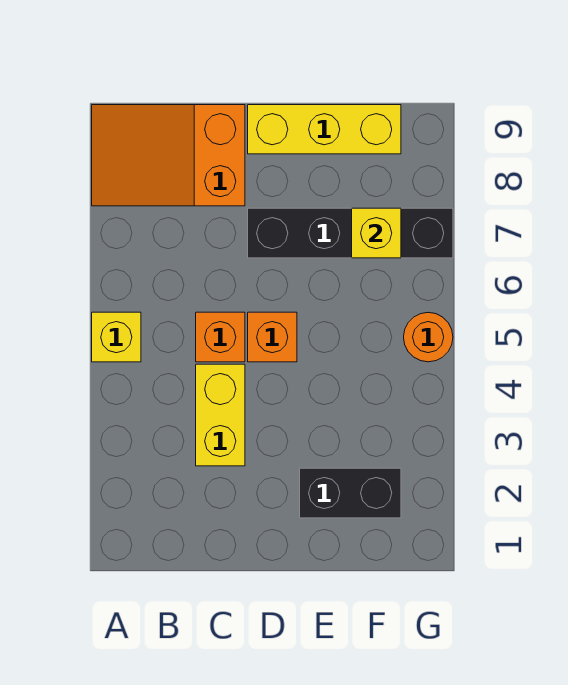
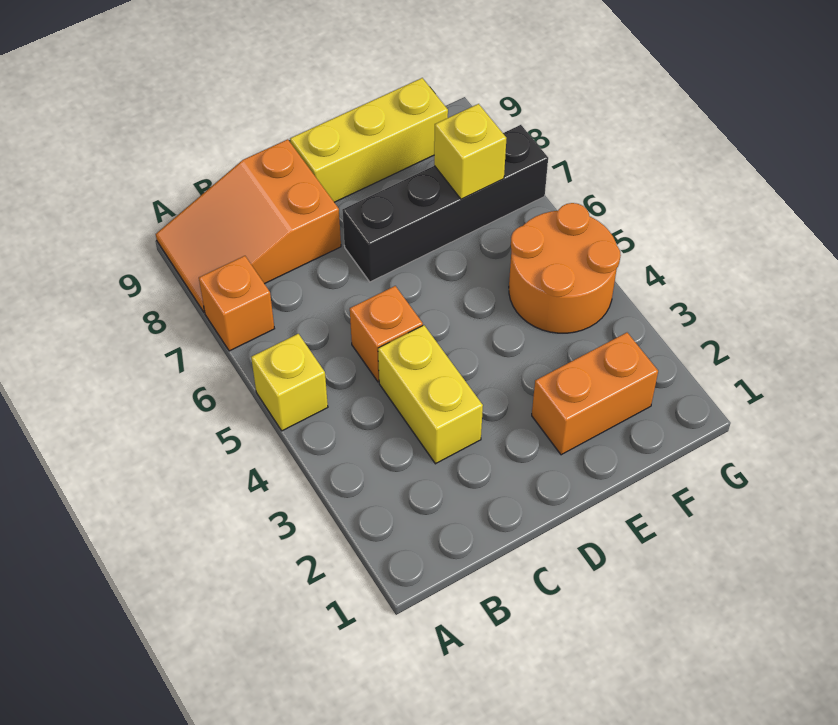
orange brick D5 level 1 -> orange brick A7 level 1
black brick E2:F2 level 1 -> orange brick E2:F2 level 1
orange round brick G5 level 1 -> orange round brick F4:G5 level 1

